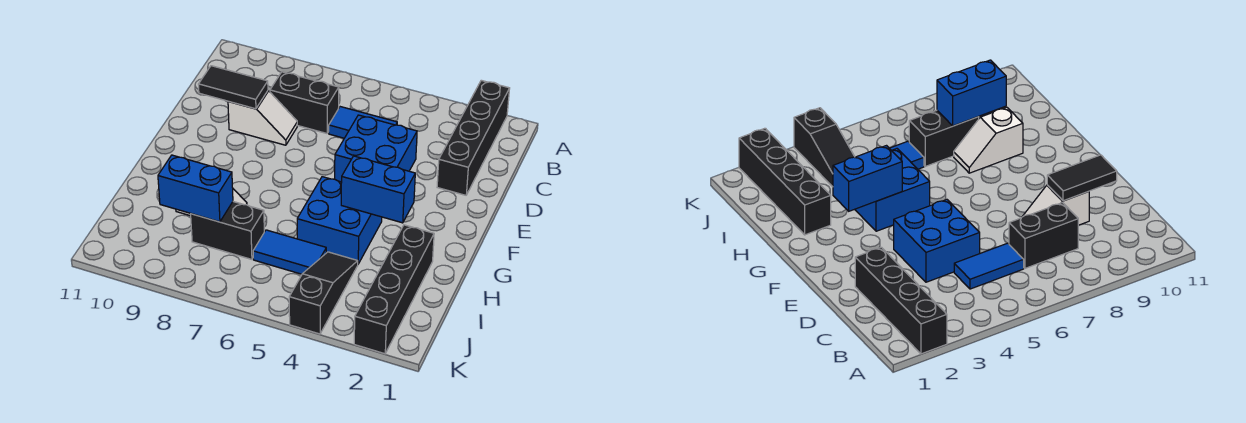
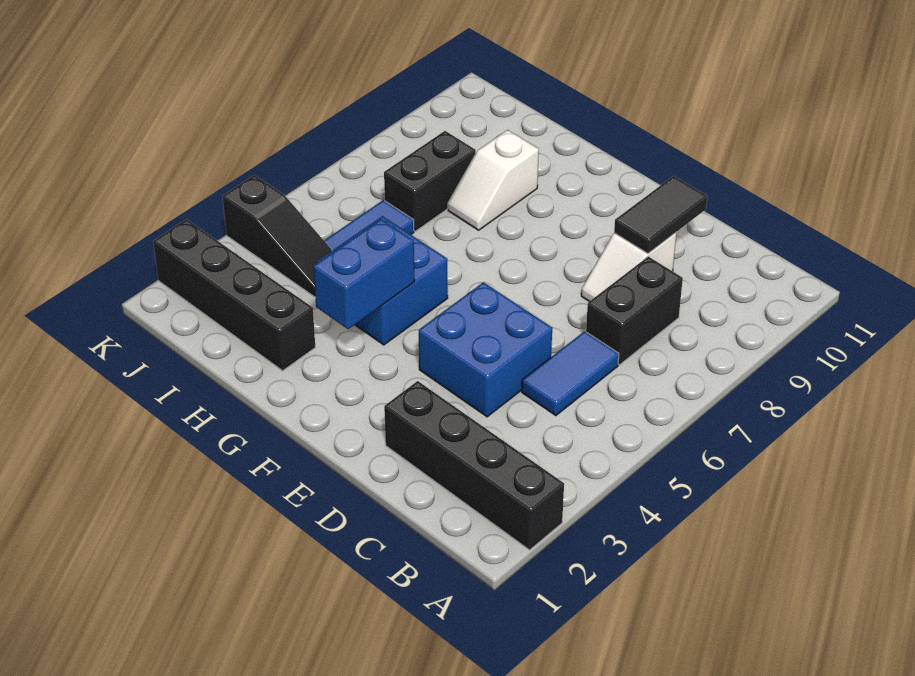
blue brick I8:I9 level 2 -> none

